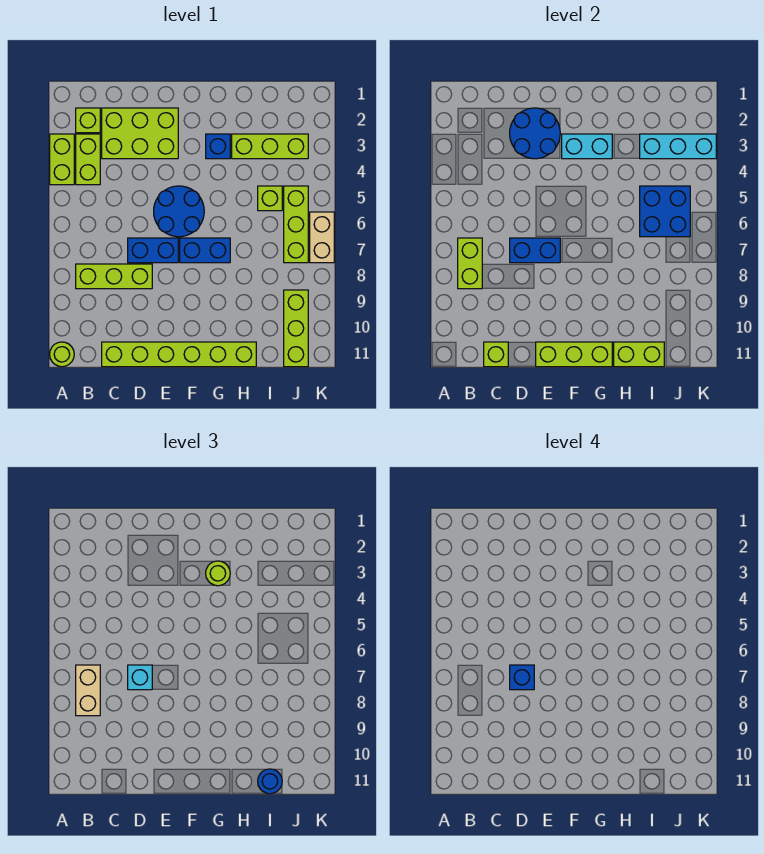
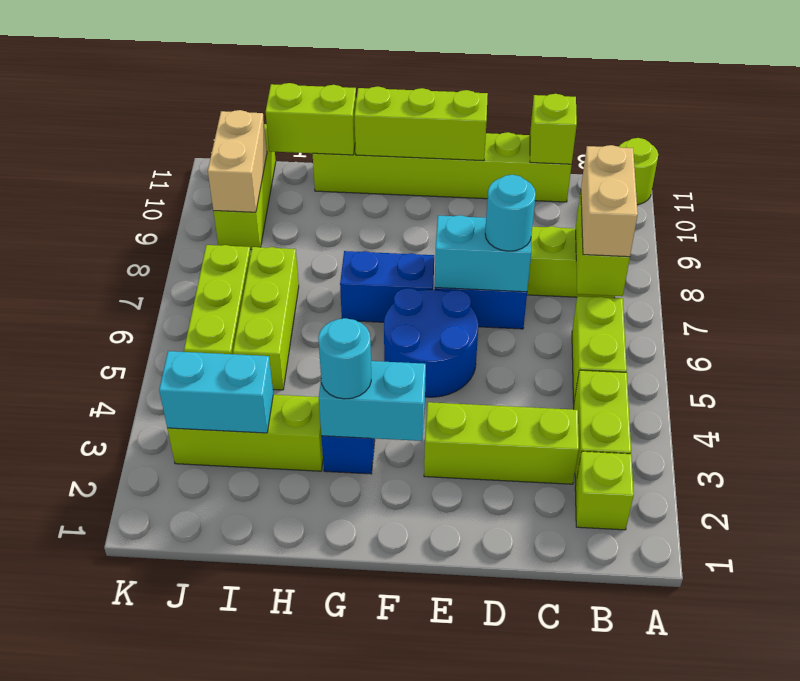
lime brick A3:A4 level 1 -> lime brick B5:B6 level 1
lime brick C2:E3 level 1 -> lime brick C3:E3 level 1
blue round brick D2:E3 level 2 -> none
blue brick D7:E7 level 2 -> cyan brick D7:E7 level 2
cyan brick D7 level 3 -> cyan round brick D7 level 3
blue brick D7 level 4 -> none
lime round brick G3 level 3 -> cyan round brick G3 level 3
cyan brick I3:K3 level 2 -> cyan brick I3:J3 level 2
lime brick I5 level 1 -> lime brick I5:I7 level 1
blue brick I5:J6 level 2 -> none
blue round brick I11 level 3 -> none
tan brick K6:K7 level 1 -> tan brick J9:J10 level 2

